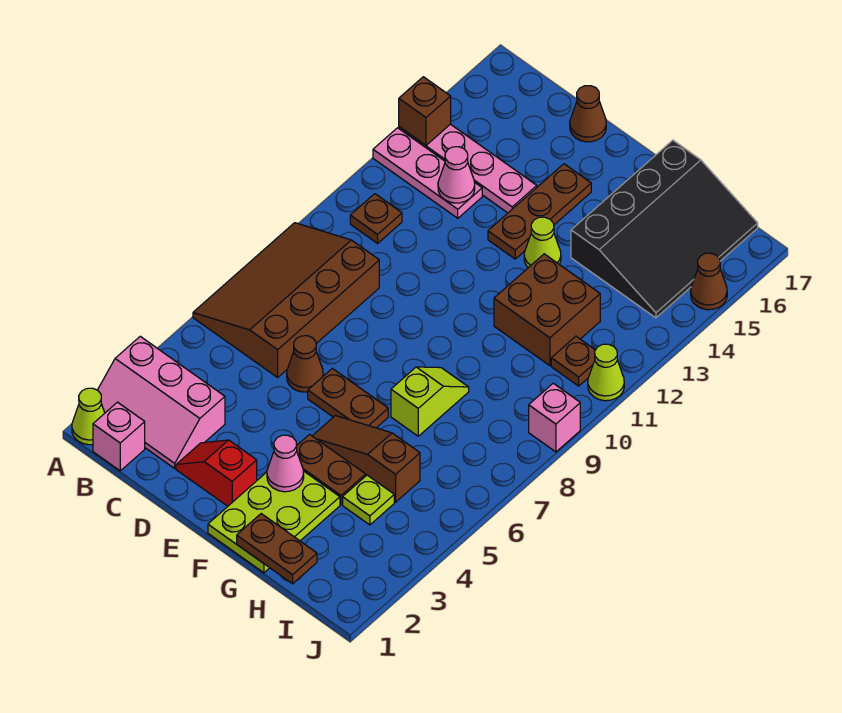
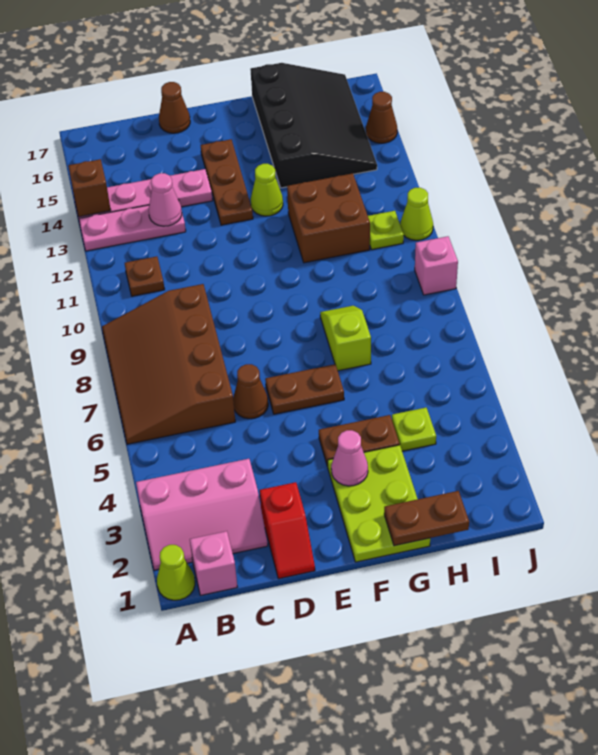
red slope D2:E2 level 1 top E -> red slope D1:D2 level 1 top 2
brown slope F5:H5 level 1 top H -> none
brown plate I11 level 1 -> lime plate I11 level 1

